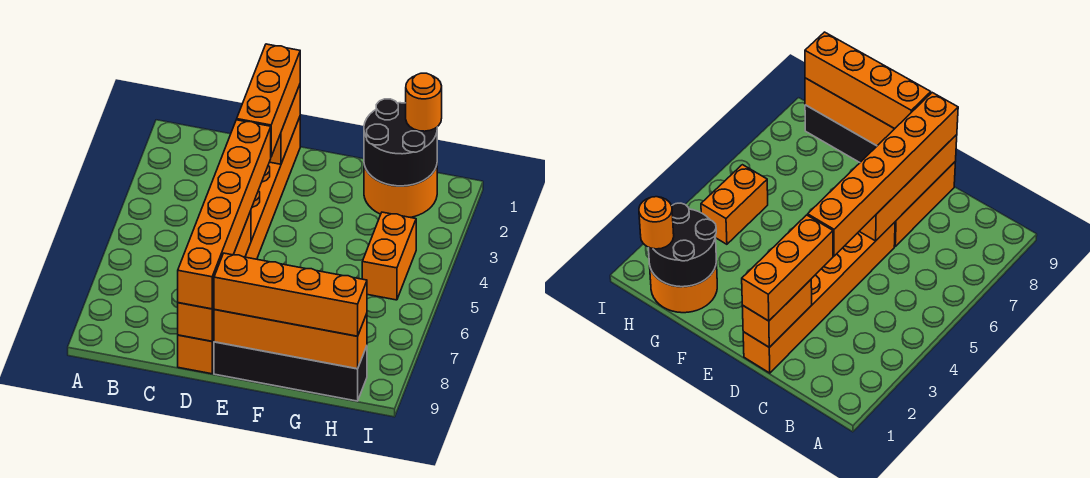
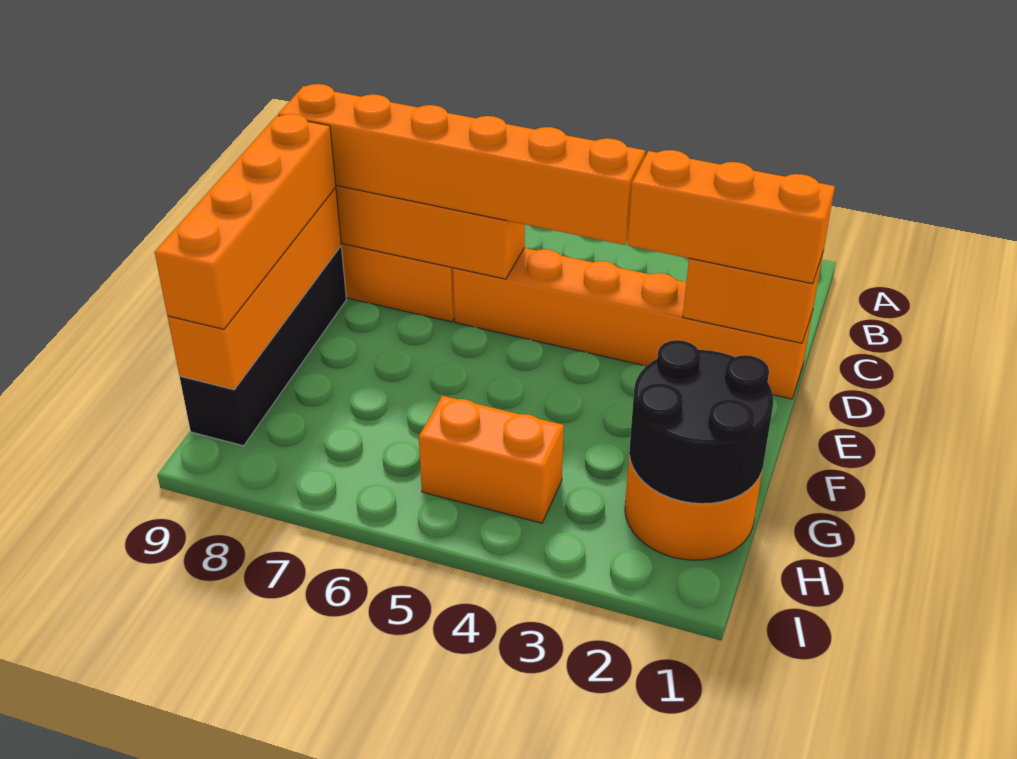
orange round brick H1 level 3 -> none

